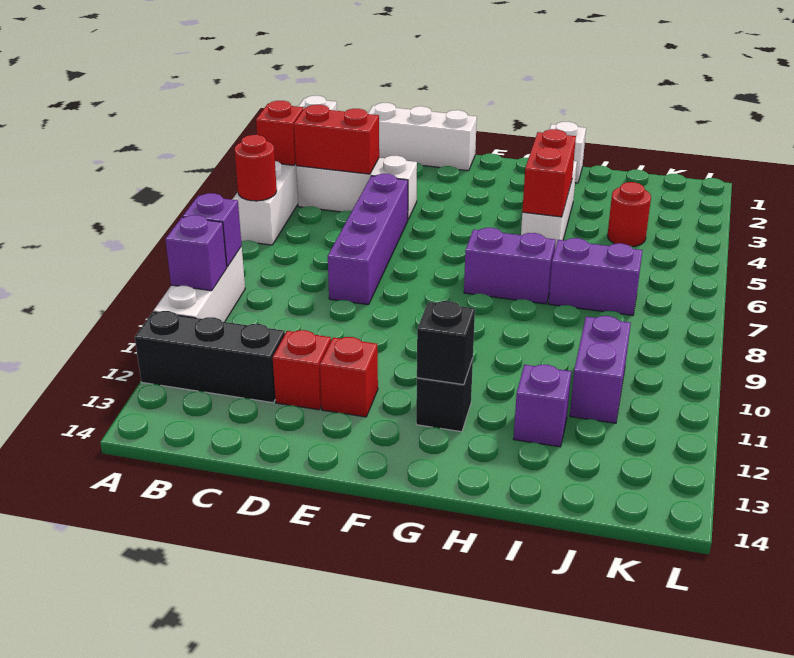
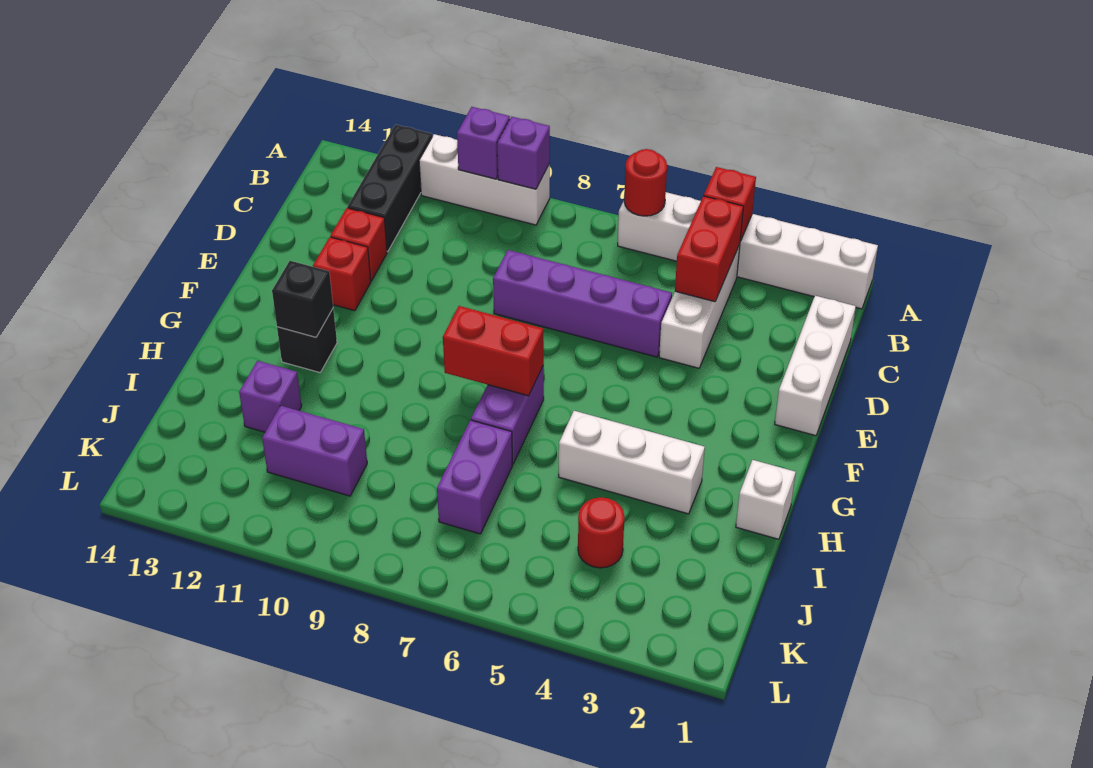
red brick H4:H5 level 2 -> red brick G7:G8 level 2

